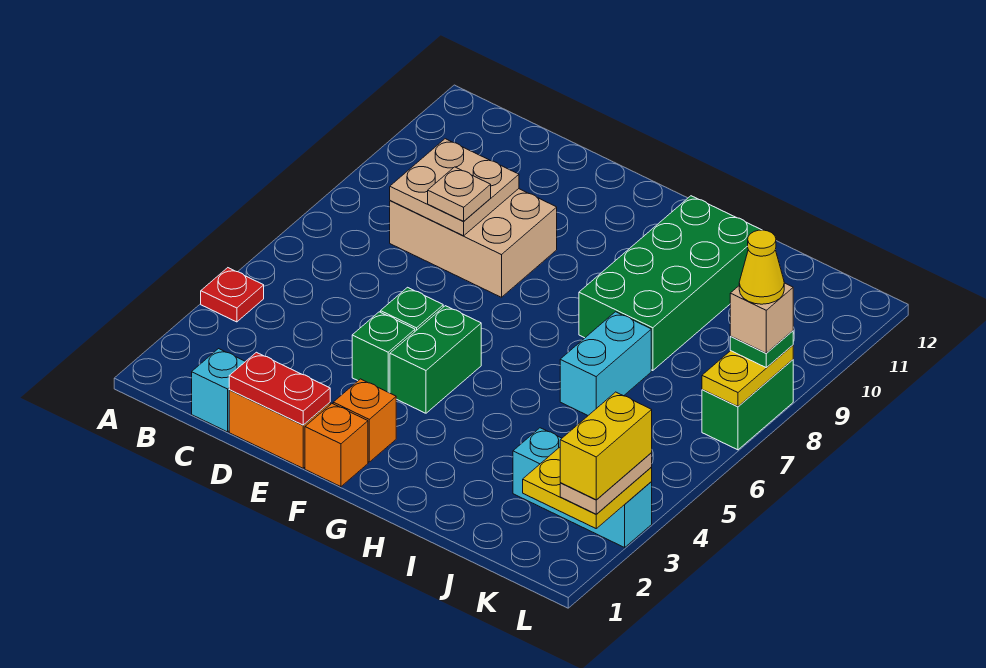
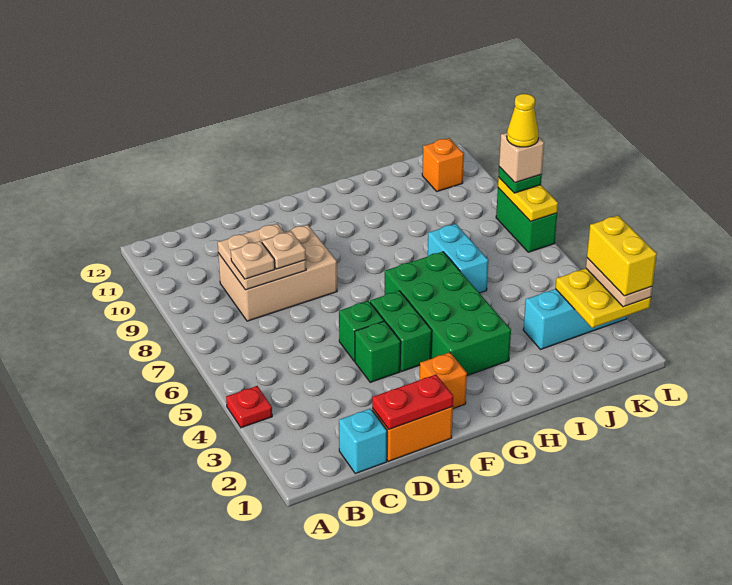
none -> tan plate C8 level 3
orange brick F1 level 1 -> orange brick K11 level 1
green brick H8:I11 level 1 -> green brick G3:H6 level 1

